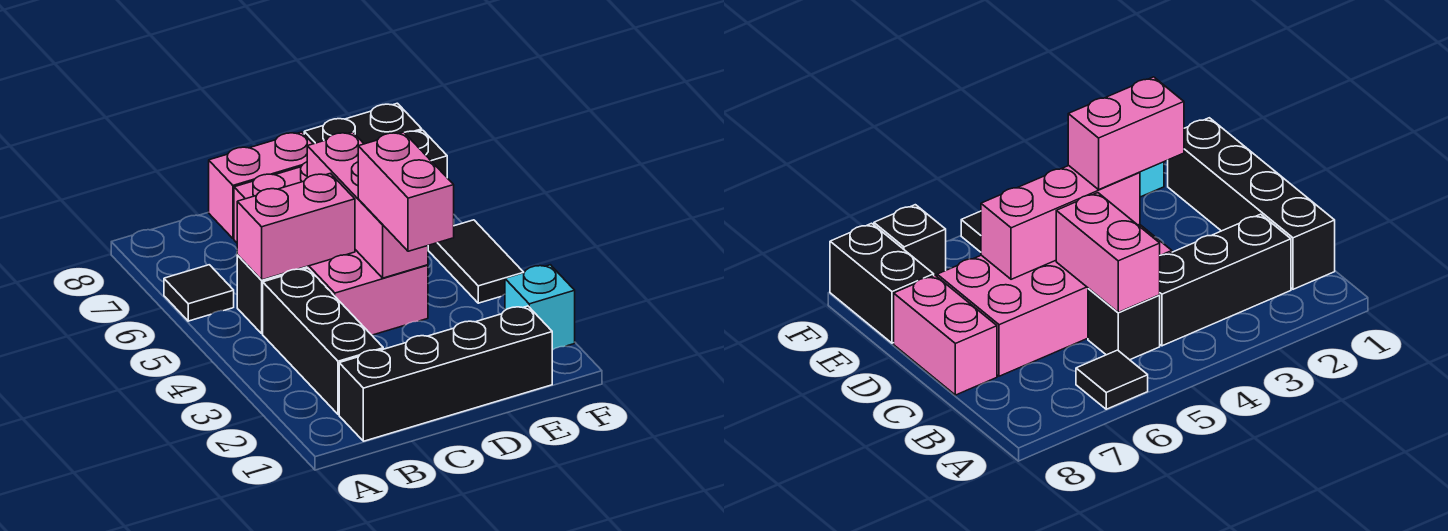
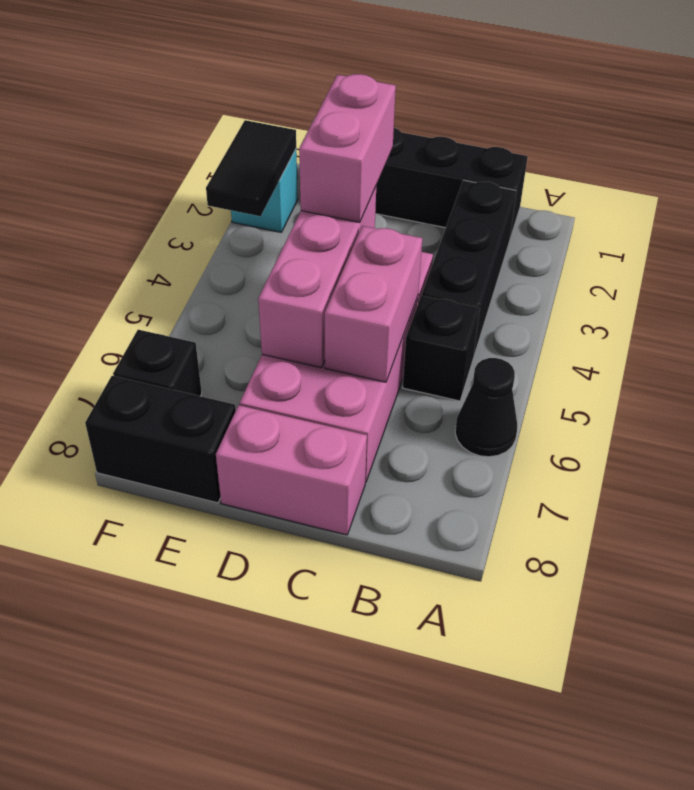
black tile A6 level 1 -> black cone A6 level 1
pink brick B5:C5 level 2 -> pink brick C5:C6 level 2
black tile F4:F5 level 1 -> black tile F2:F3 level 2

